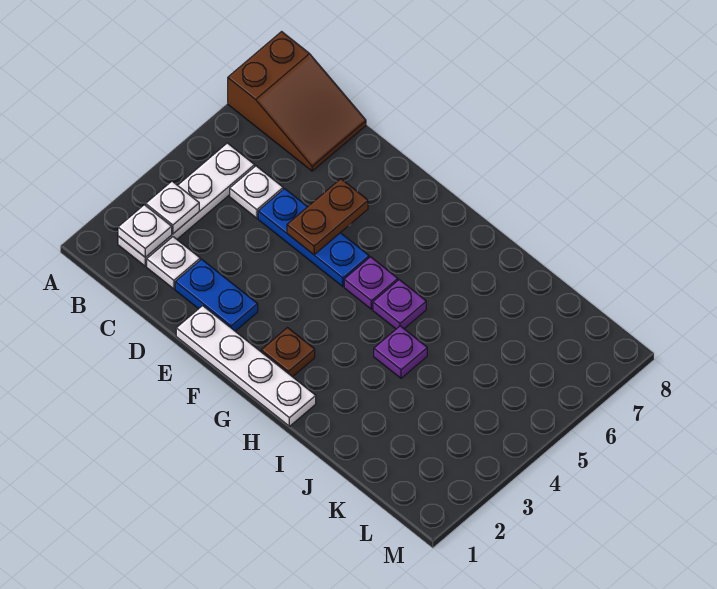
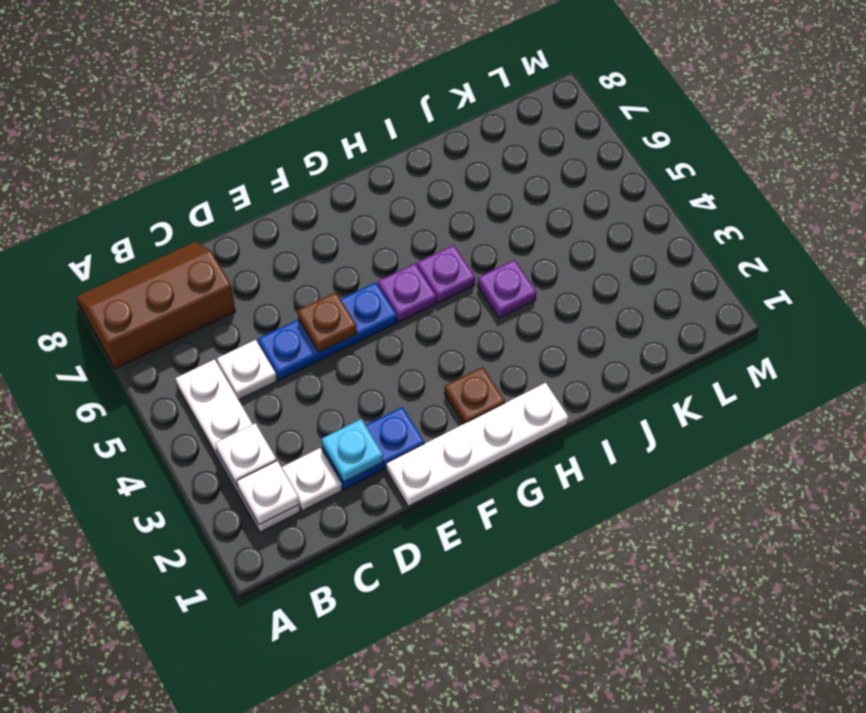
brown slope A7:C8 level 1 top A -> brown slope A7:C8 level 1 top 7
none -> cyan plate D2 level 2
brown plate E5:E6 level 2 -> brown plate E5 level 2

